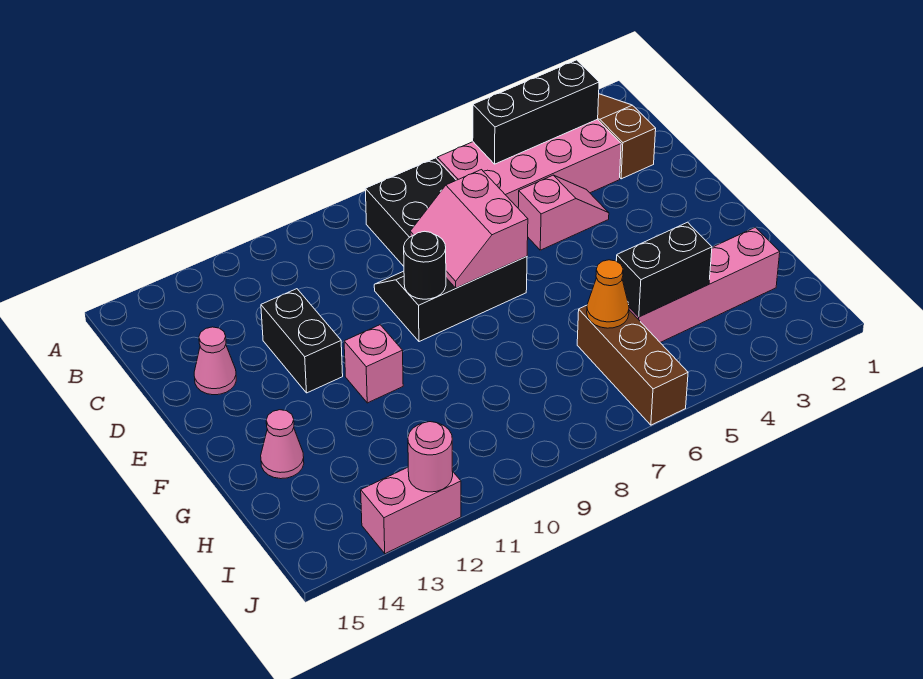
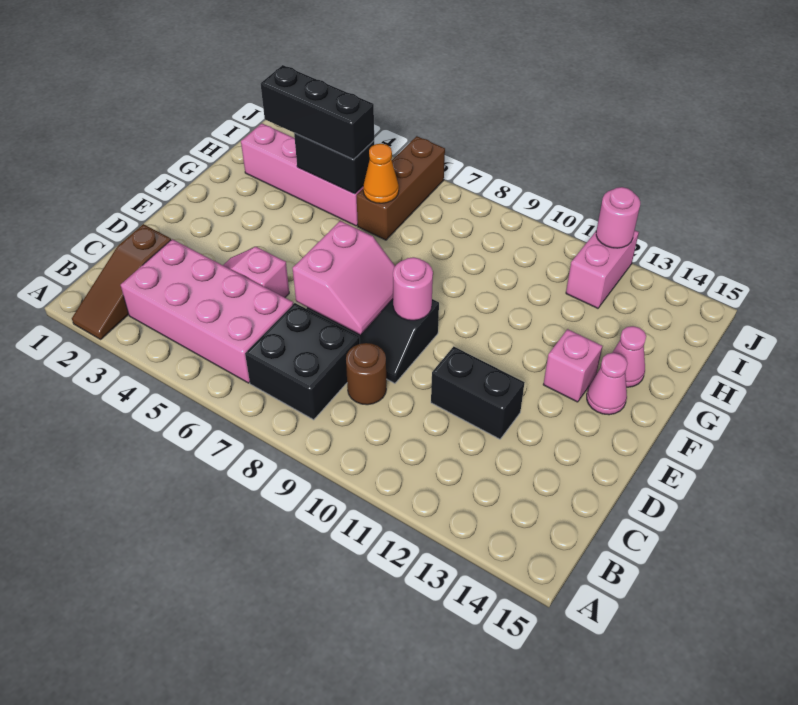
black brick B3:B5 level 2 -> black brick H3:H5 level 3
none -> brown round brick C9 level 1
black brick D12:E12 level 1 -> black brick D11:D12 level 1
pink cone D14 level 1 -> pink cone F14 level 1
black round brick E9 level 2 -> pink round brick E9 level 2
pink brick F11 level 1 -> pink brick F13 level 1
pink brick J12:J13 level 1 -> pink brick I12:J12 level 1

